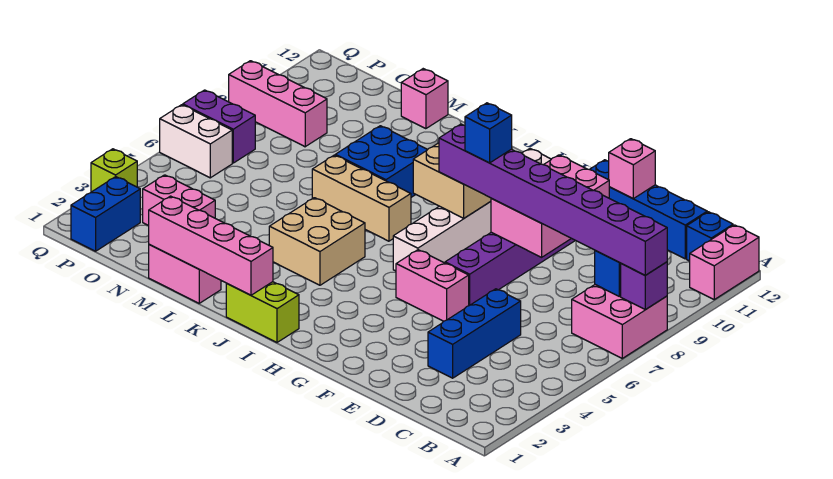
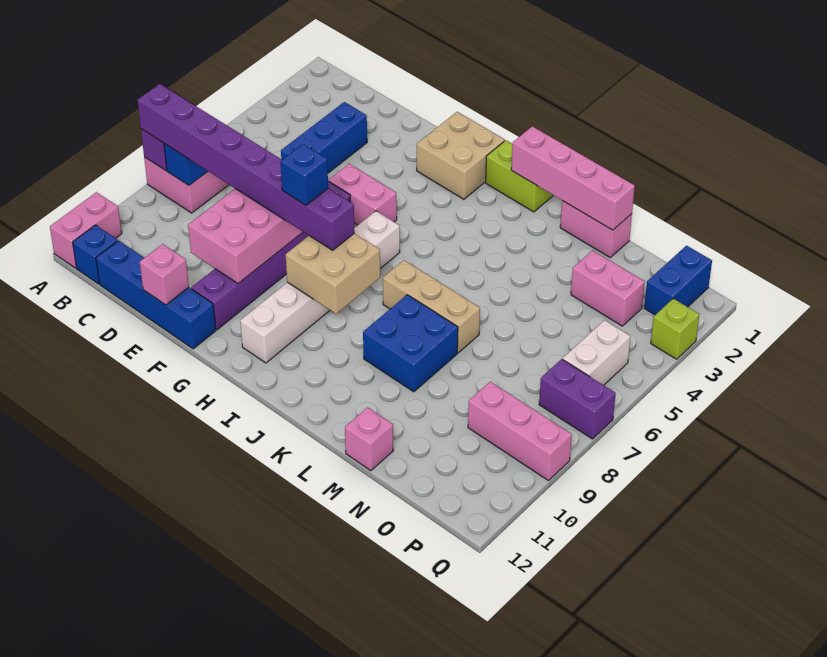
tan brick J4:K5 level 1 -> tan brick G1:H2 level 1
white brick P6:Q6 level 1 -> white brick P5:P6 level 1

